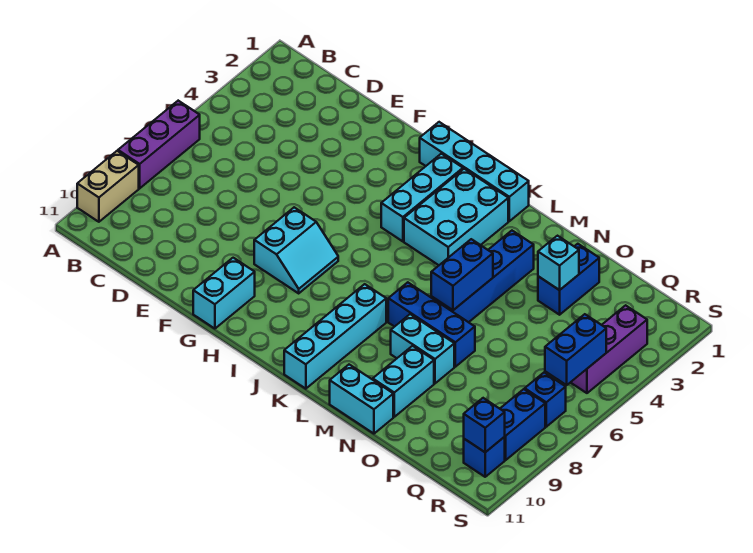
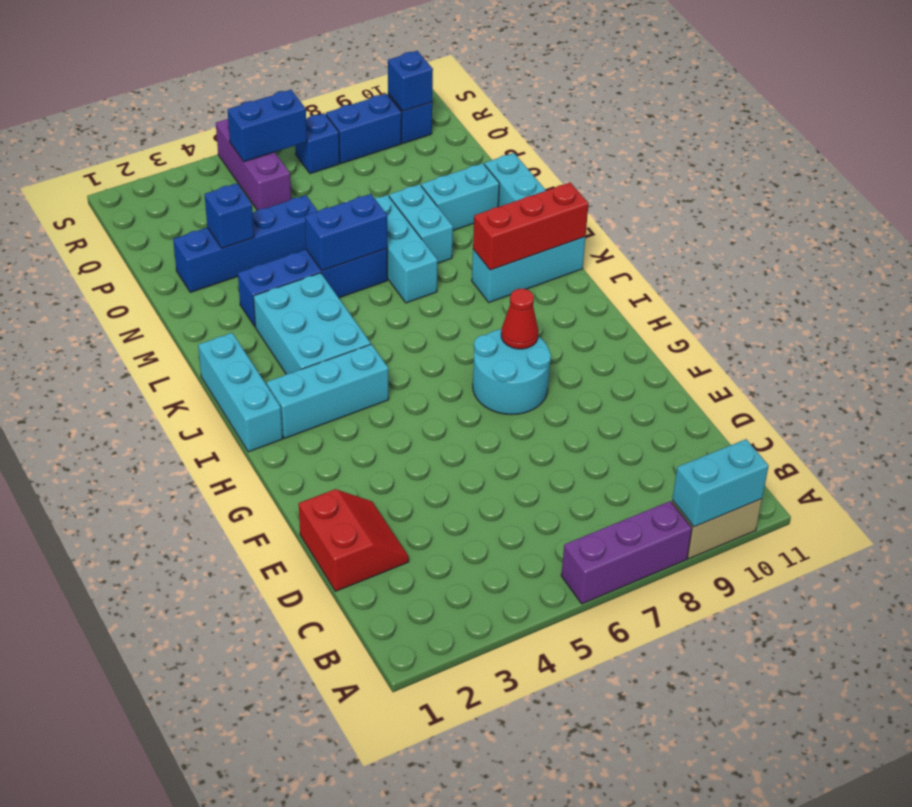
none -> red slope D1:E2 level 1 top 1
cyan slope G7:H8 level 1 top G -> cyan round brick G7:H8 level 1
cyan brick G10:G11 level 1 -> cyan brick A9:A10 level 2
cyan brick H1:K1 level 1 -> cyan brick I1:K1 level 1
none -> red cone H8 level 2
cyan brick J2:K4 level 1 -> cyan brick J3:L4 level 1
cyan brick K8:K11 level 1 -> cyan brick K9:K11 level 1
none -> red brick K9:K11 level 2
blue brick L7:N7 level 1 -> cyan brick L7:N7 level 1
blue brick O2:O3 level 1 -> blue brick O2:O5 level 1
cyan brick O3 level 2 -> blue brick O3 level 2
purple brick R3:R5 level 1 -> purple brick Q5:S5 level 1

